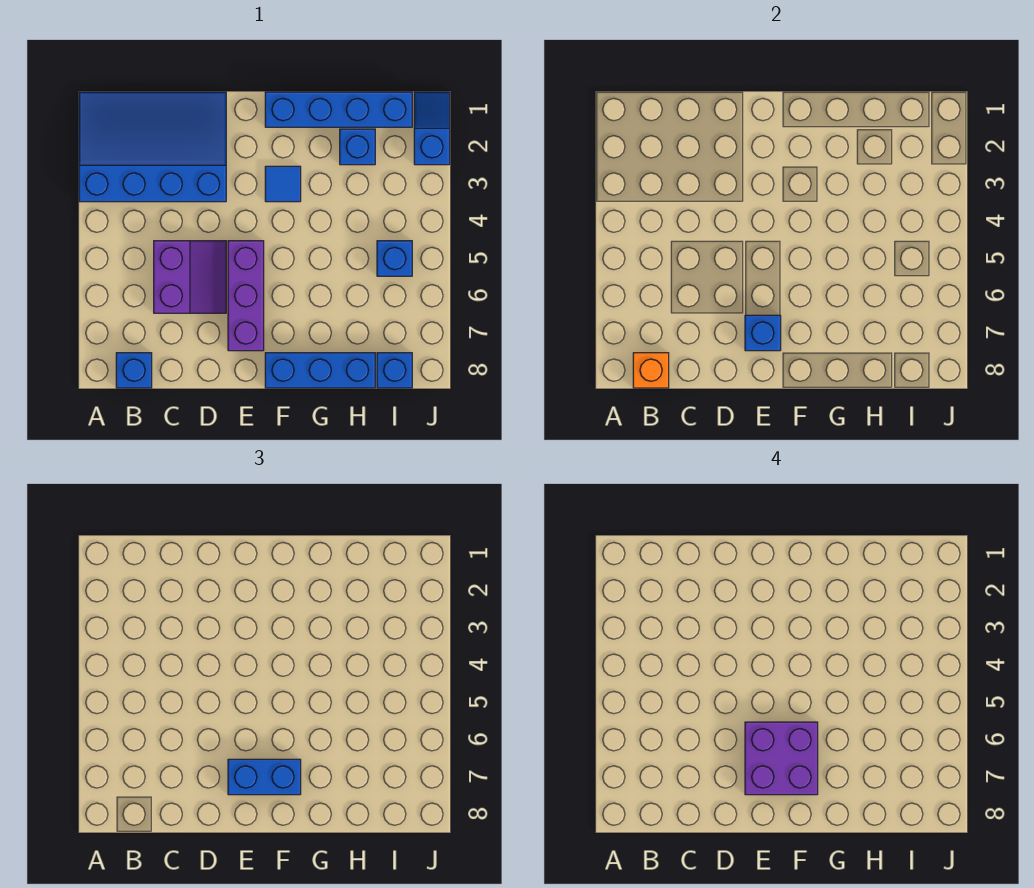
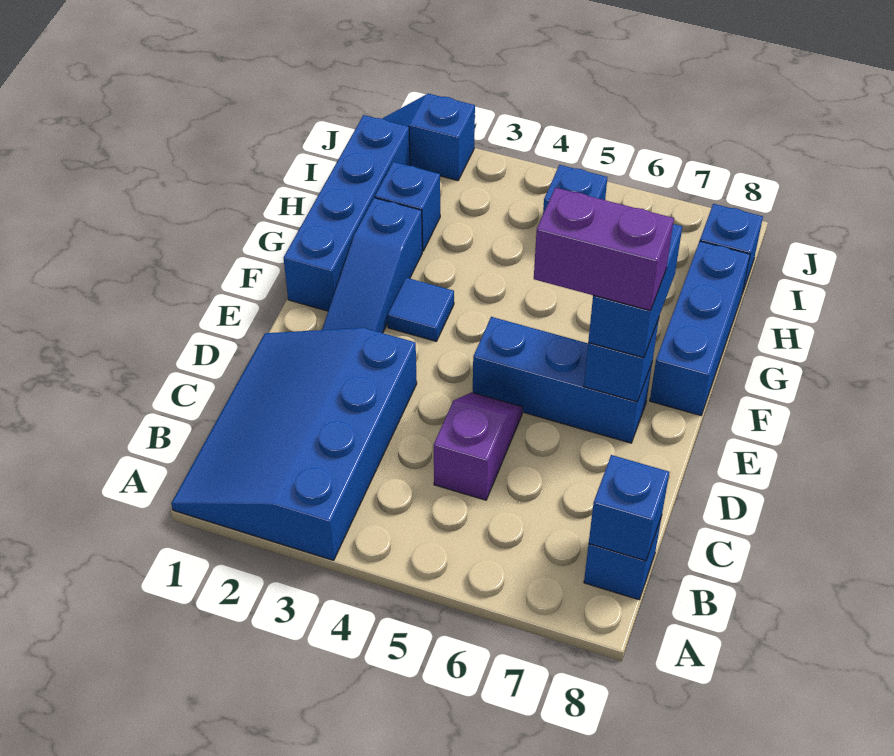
orange brick B8 level 2 -> blue brick B8 level 2
purple slope C5:D6 level 1 top C -> purple slope C5:D5 level 1 top C
none -> blue slope E2:G2 level 1 top G
purple brick E5:E7 level 1 -> blue brick E5:E7 level 1
purple brick E6:F7 level 4 -> purple brick E6:E7 level 4

